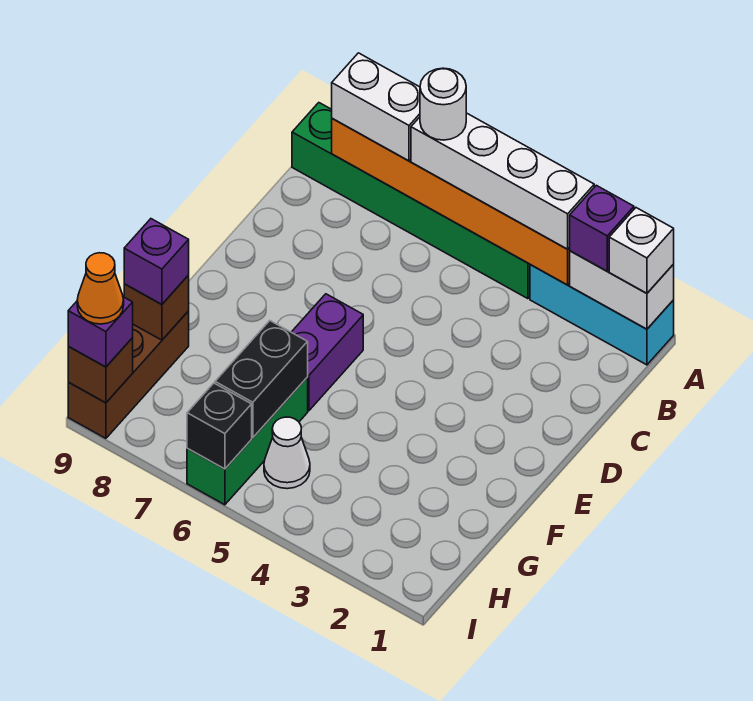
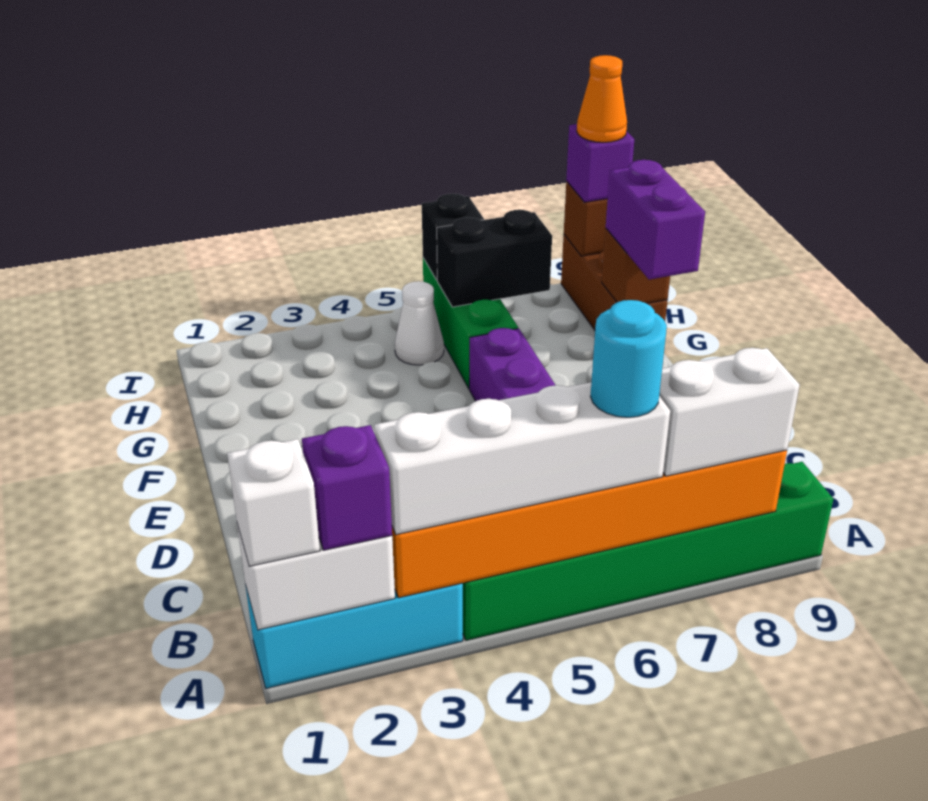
white round brick A6 level 4 -> cyan round brick A6 level 4
black brick G6:H6 level 2 -> black brick H6:H7 level 2
purple brick G9 level 3 -> purple brick F9:G9 level 3

